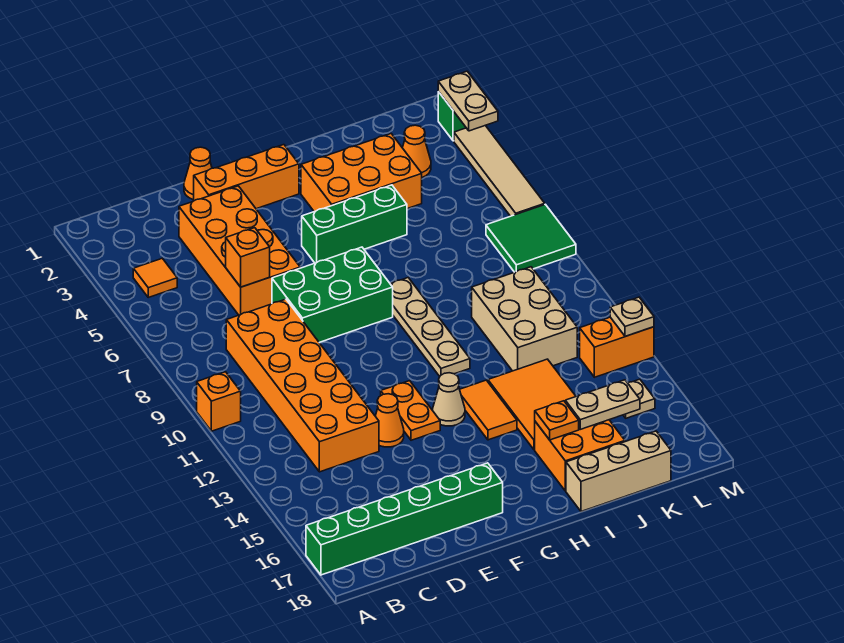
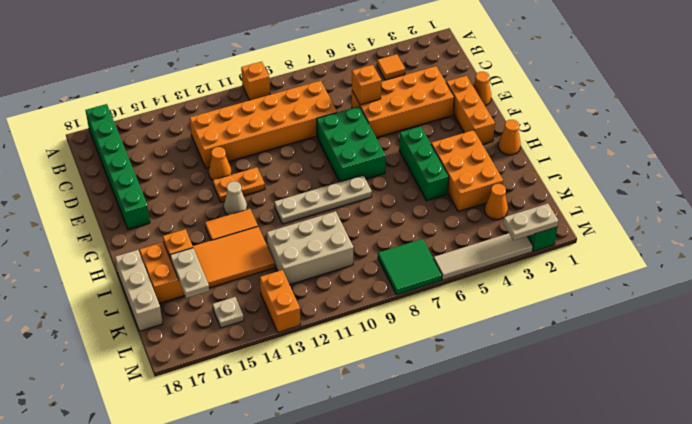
none -> orange cone H1 level 1
tan plate M13 level 2 -> none

